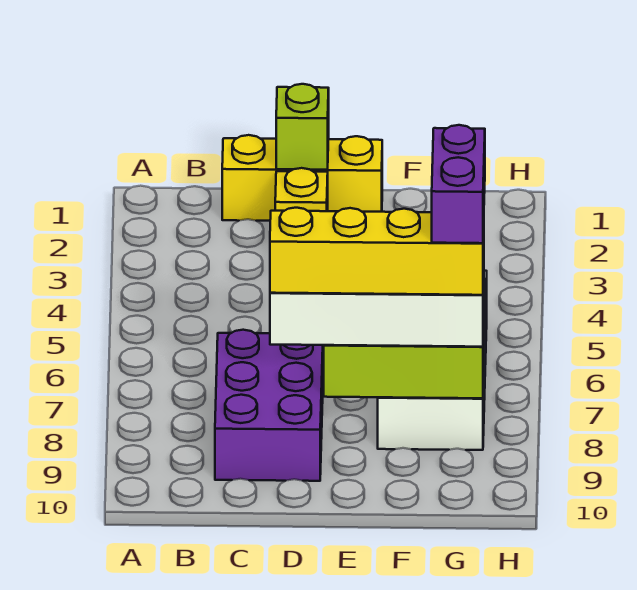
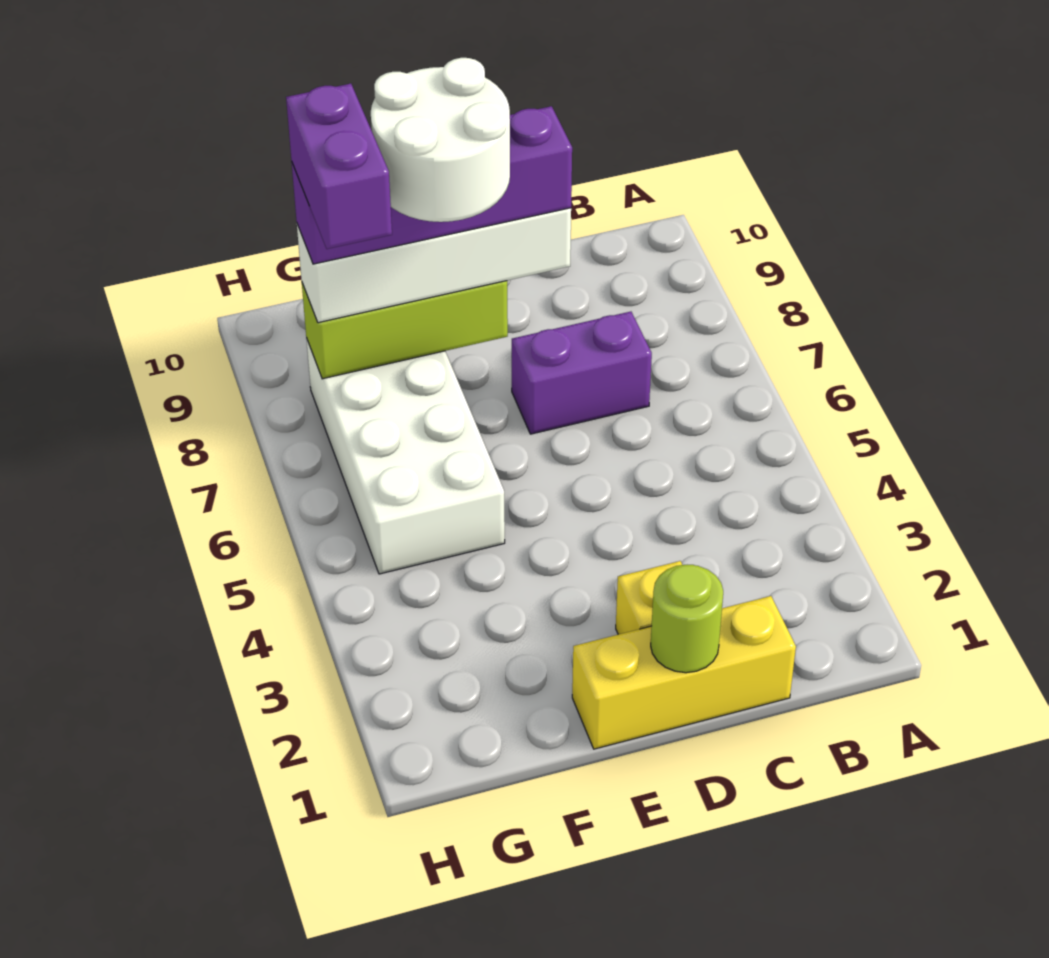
purple brick C7:D9 level 1 -> purple brick C7:D7 level 1
lime brick D1 level 2 -> lime round brick D1 level 2
yellow brick D8:G8 level 4 -> purple brick D8:G8 level 4
none -> white round brick E7:F8 level 5

